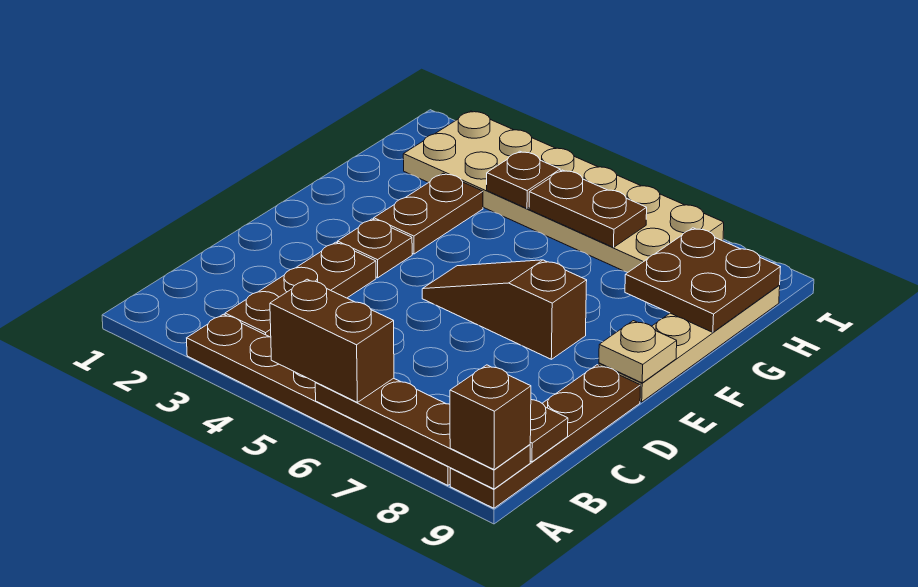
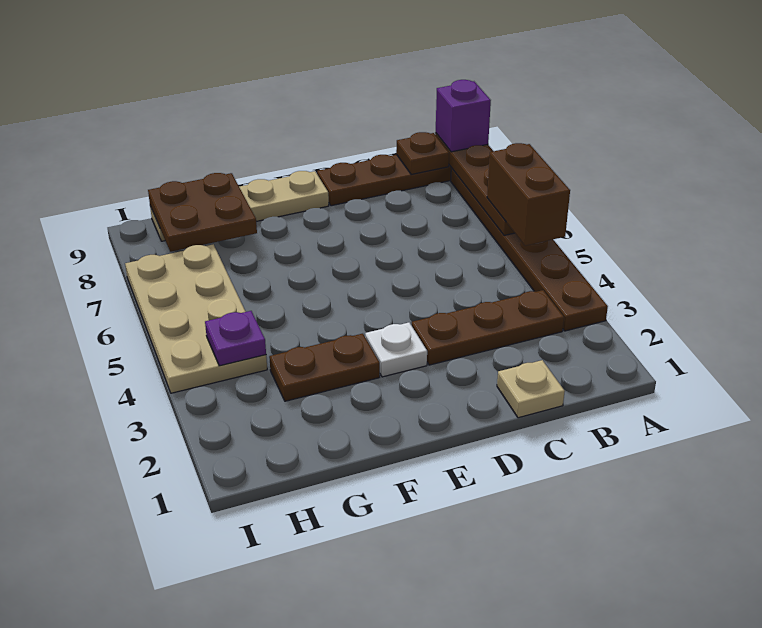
brown brick A9 level 3 -> purple brick A9 level 3
brown plate E3 level 1 -> white plate E3 level 1
brown slope E5:E7 level 1 top 7 -> none
tan plate E9 level 2 -> tan plate C1 level 1
tan plate H2:I7 level 1 -> tan plate H4:I7 level 1
brown plate H4 level 2 -> purple plate H4 level 2
brown plate H5:H6 level 2 -> none

